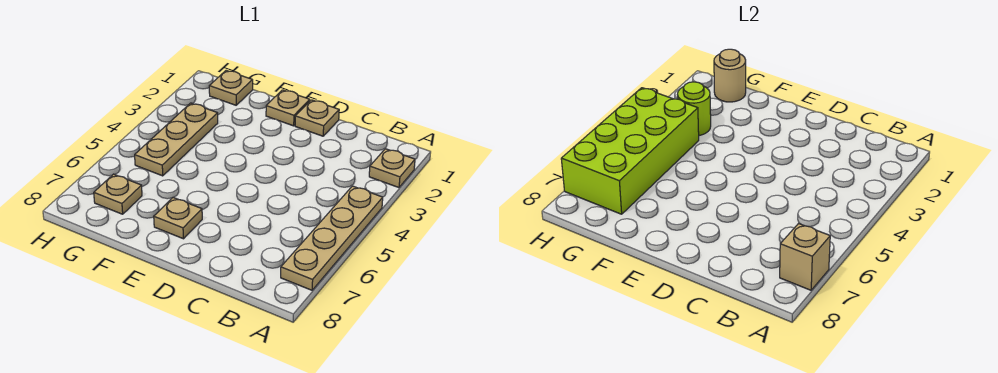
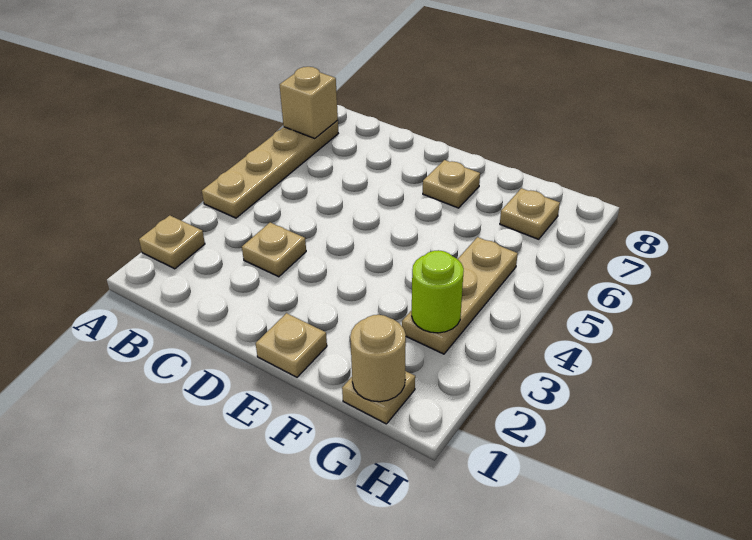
tan plate D1 level 1 -> tan plate C3 level 1
lime brick G4:H7 level 2 -> none

